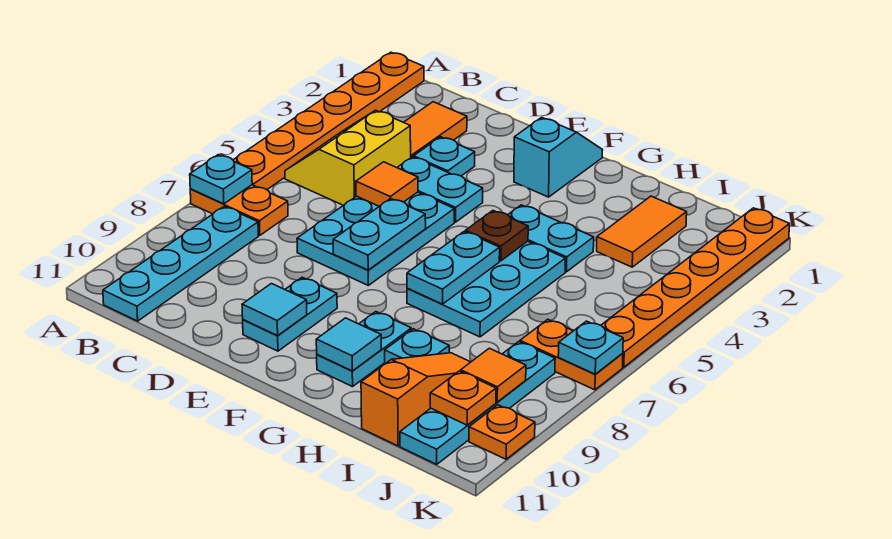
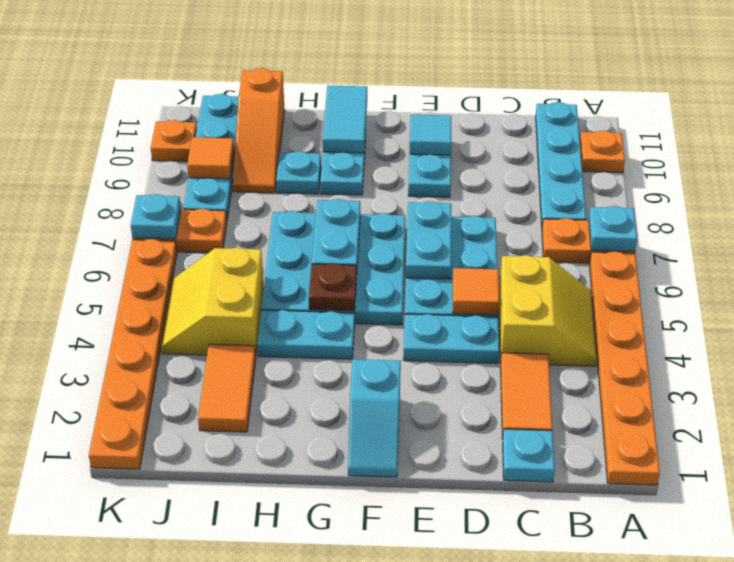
cyan plate D3 level 1 -> cyan plate C1 level 1
cyan plate G5:H7 level 1 -> cyan plate F5:H7 level 1
cyan tile G10 level 2 -> cyan tile G10:G11 level 2
none -> yellow slope I4:J5 level 1 top I
orange plate J10 level 2 -> orange plate A10 level 1

